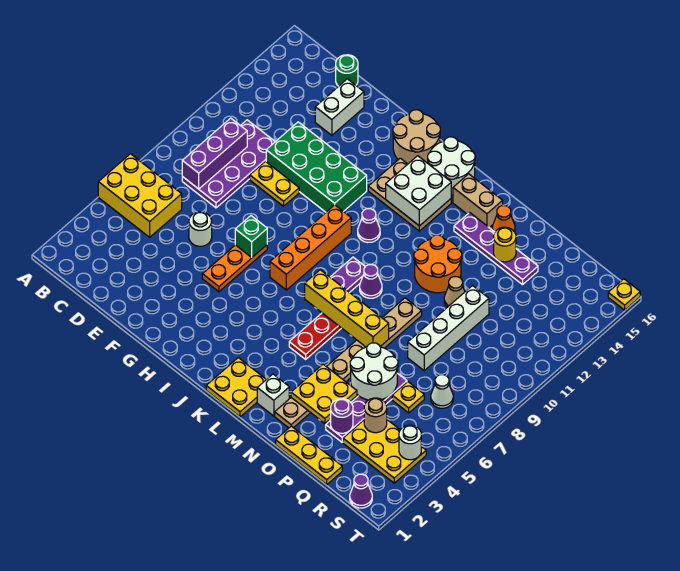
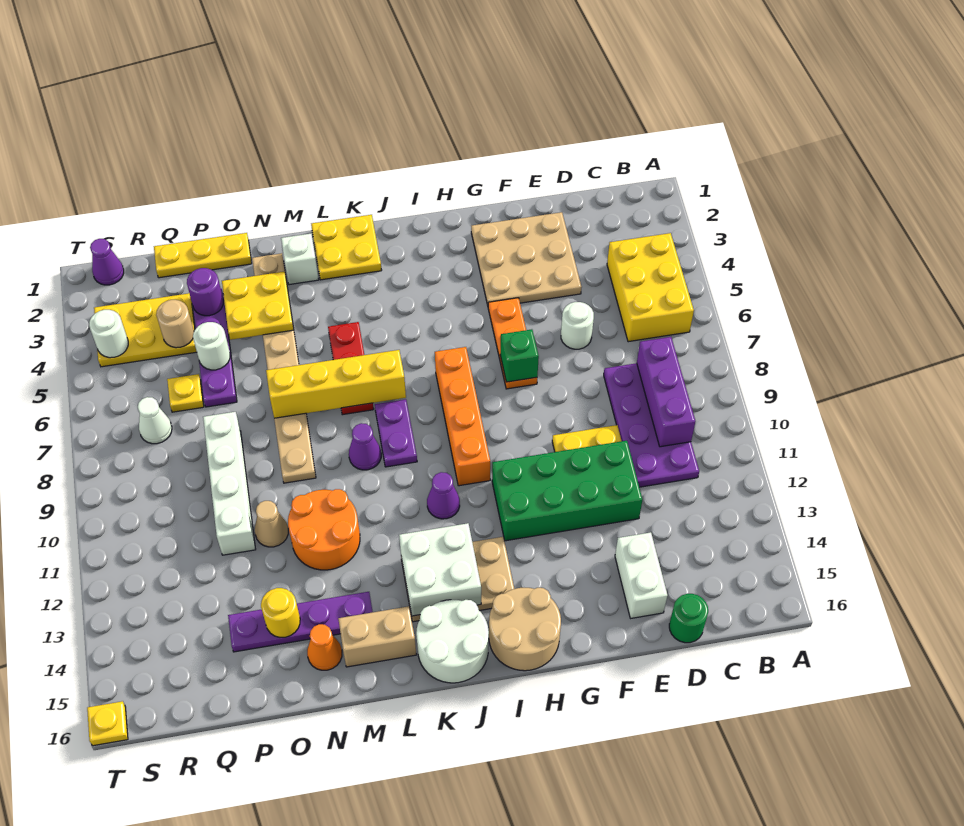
yellow brick A5:C6 level 1 -> yellow brick B4:C6 level 1
none -> tan plate E2:G4 level 1
white round brick O5:P6 level 2 -> white round brick P5 level 2

